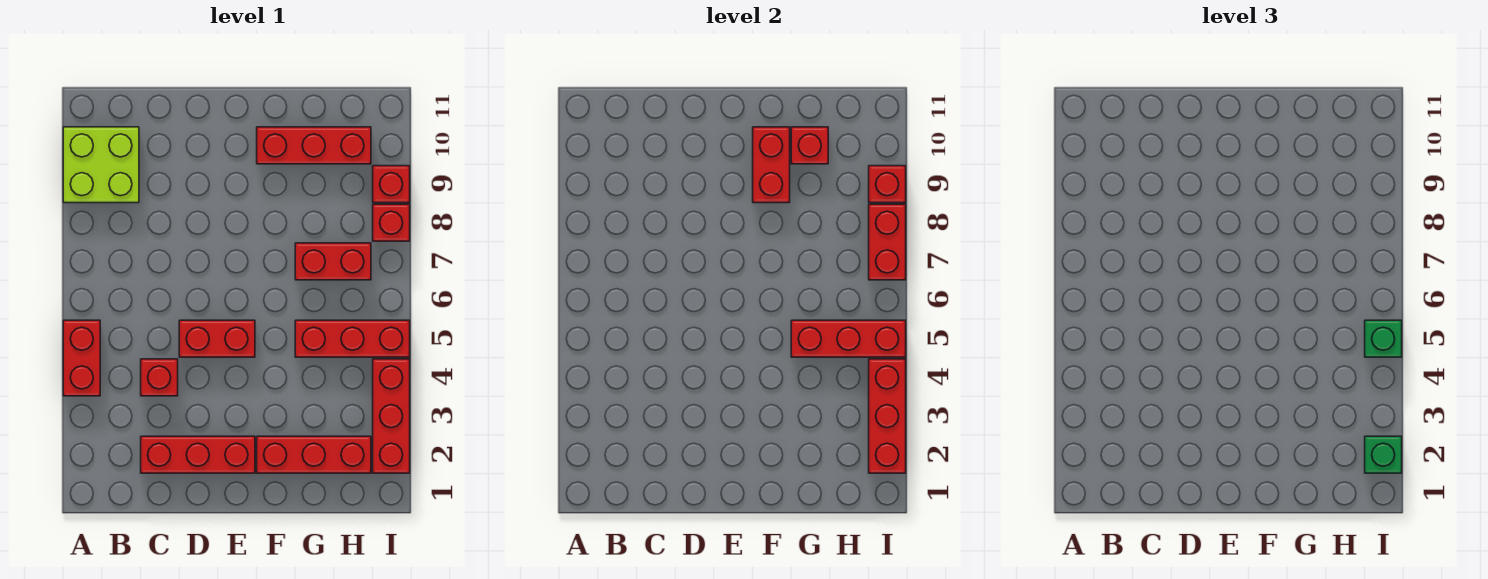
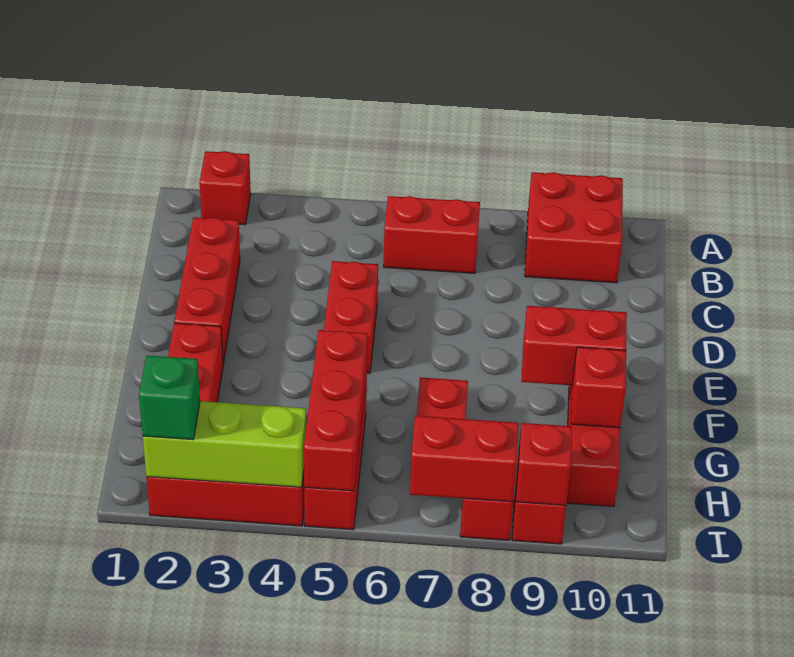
red brick A4:A5 level 1 -> red brick B6:B7 level 1
lime brick A9:B10 level 1 -> red brick A9:B10 level 1
red brick C4 level 1 -> red brick A2 level 1
red brick I2:I4 level 2 -> lime brick I2:I4 level 2
green brick I5 level 3 -> none

